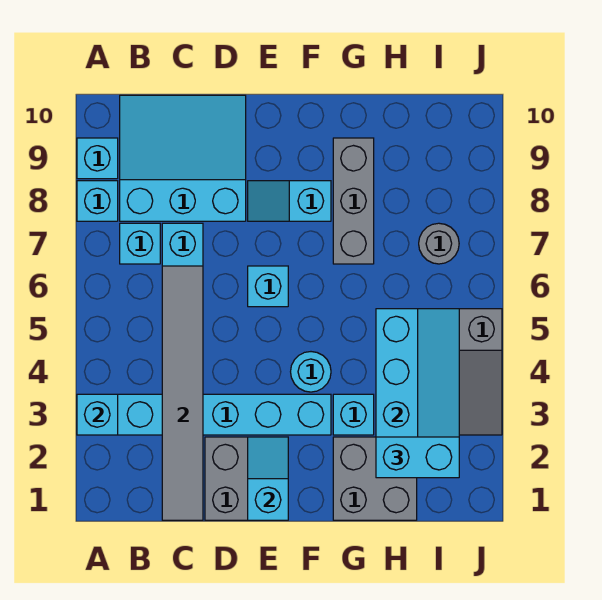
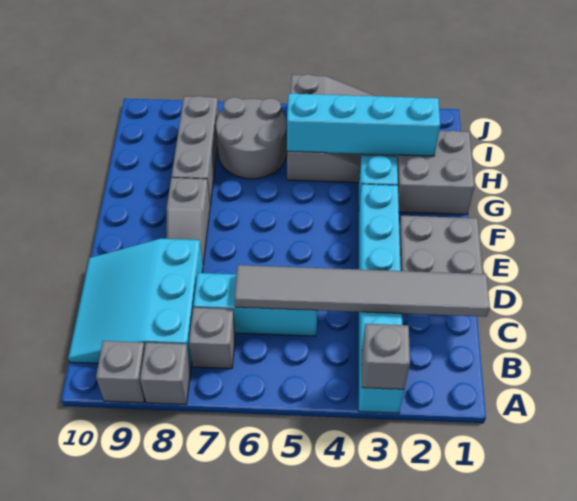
cyan brick A3 level 2 -> grey brick A3 level 2
cyan brick A8 level 1 -> grey brick A8 level 1
cyan brick A9 level 1 -> grey brick A9 level 1
cyan brick B7 level 1 -> grey brick B7 level 1
cyan slope E1:E2 level 2 top 1 -> none
cyan brick E6 level 1 -> none
cyan slope E8:F8 level 1 top F -> grey slope E8:F8 level 1 top F
cyan round brick F4 level 1 -> none
grey brick G7:G9 level 1 -> grey brick G8:I8 level 1
cyan brick H2:I2 level 3 -> none
grey round brick I7 level 1 -> grey round brick H6:I7 level 1

